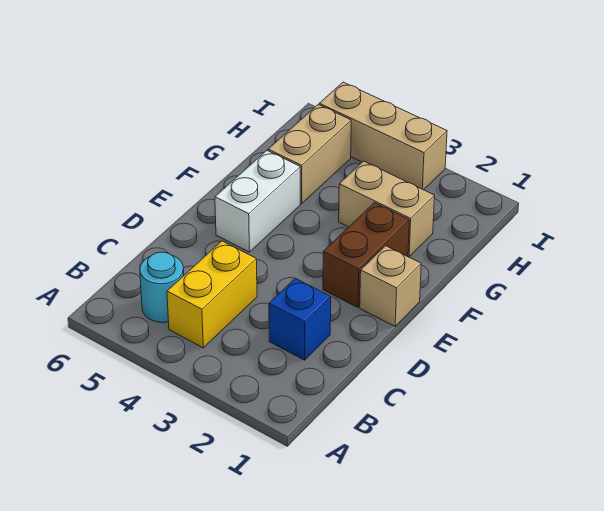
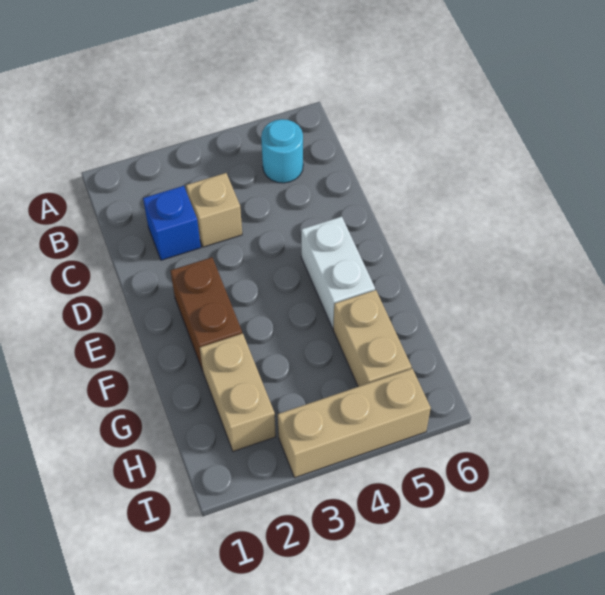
yellow brick B4:C4 level 1 -> none
tan brick E1 level 1 -> tan brick C3 level 1
tan brick G2:G3 level 1 -> tan brick G2:H2 level 1

